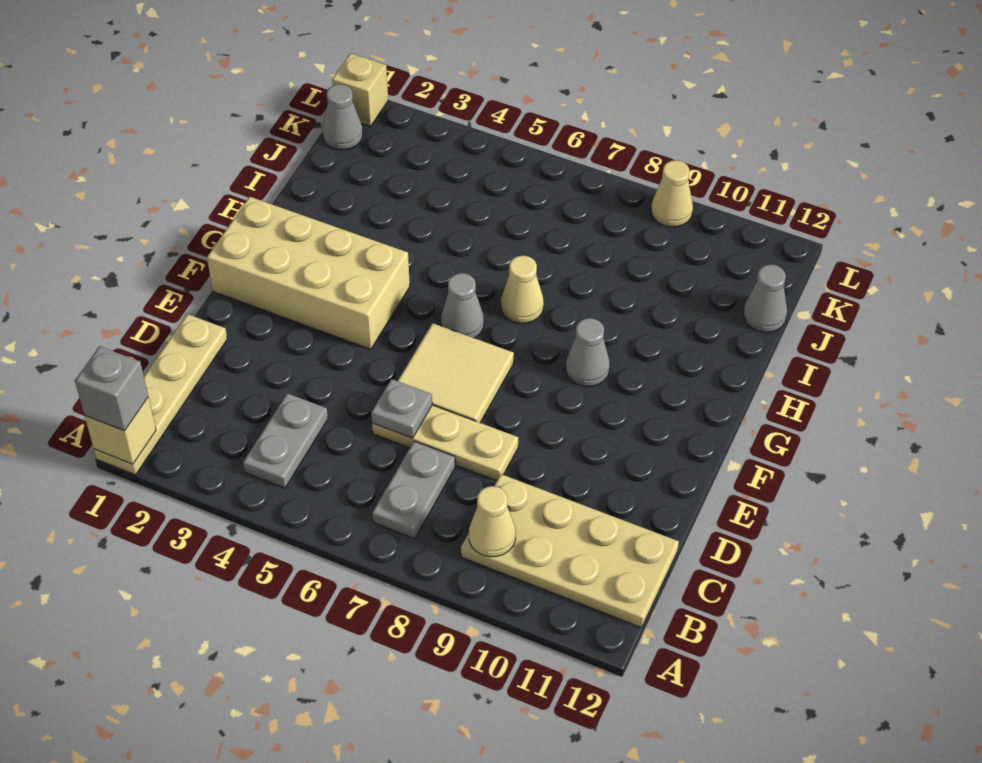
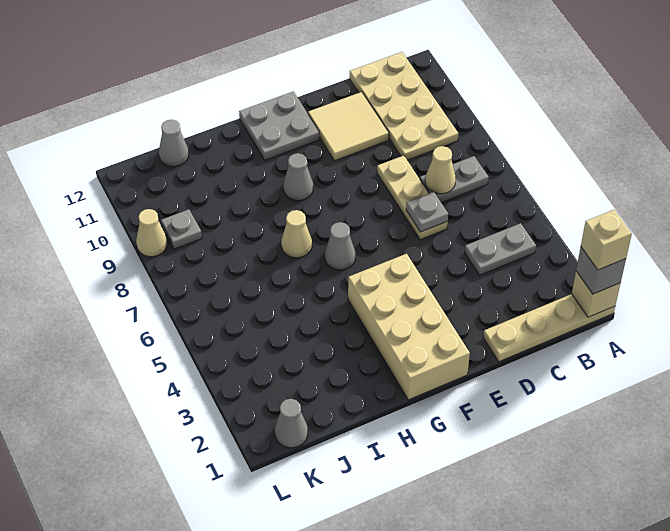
tan cone B9 level 2 -> tan cone C7 level 2
tan tile E6:F7 level 1 -> tan tile D10:E11 level 1
none -> grey plate F11:G12 level 1
none -> grey plate K9 level 1
tan brick L1 level 1 -> tan brick A1 level 4

